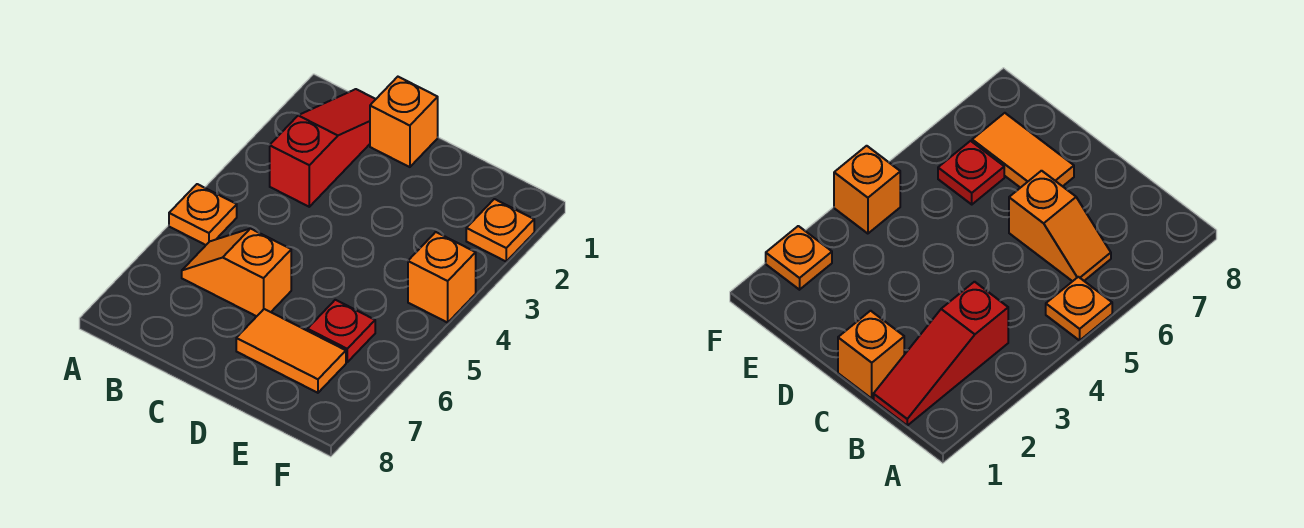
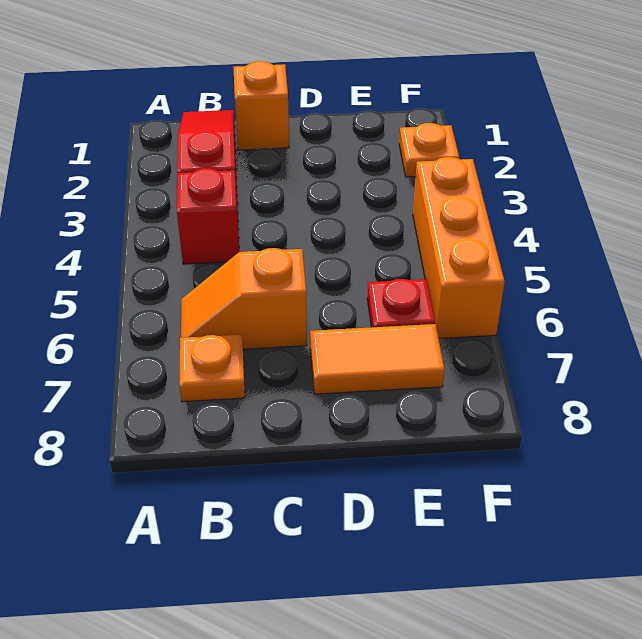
orange plate A5 level 1 -> orange plate B7 level 1
none -> red brick B4 level 1
orange brick F4 level 1 -> orange brick F4:F6 level 1

